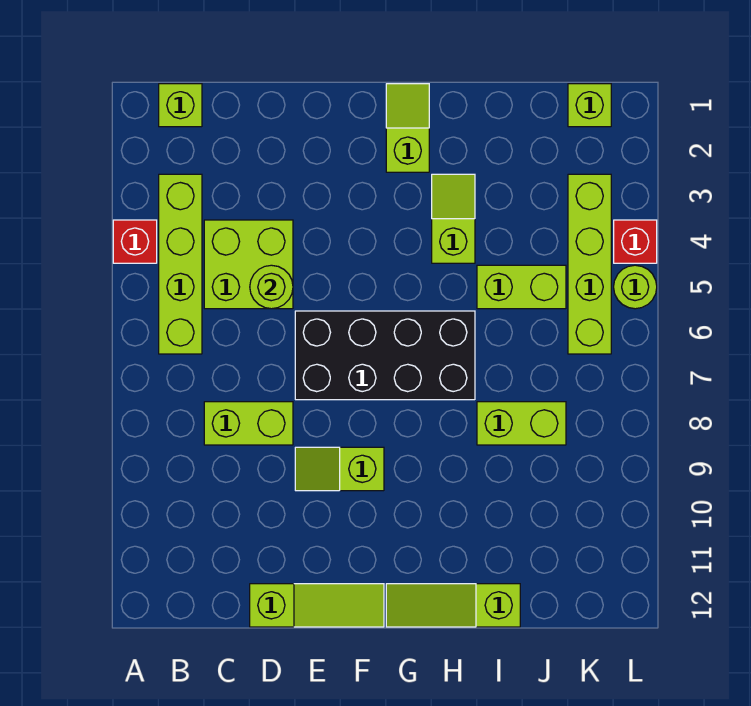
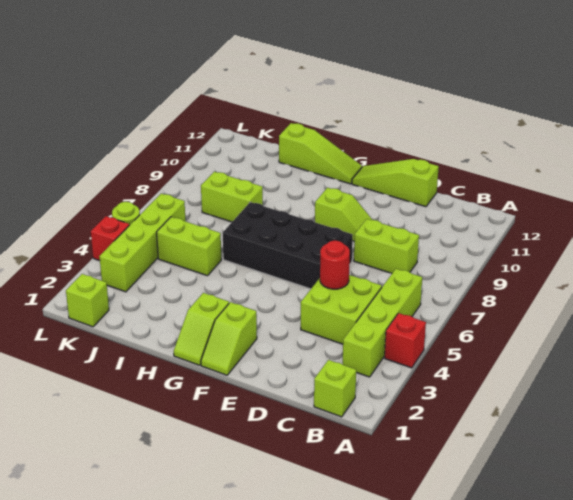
lime round brick D5 level 2 -> red round brick D5 level 2
lime slope H3:H4 level 1 top 4 -> lime slope F1:F2 level 1 top 2

